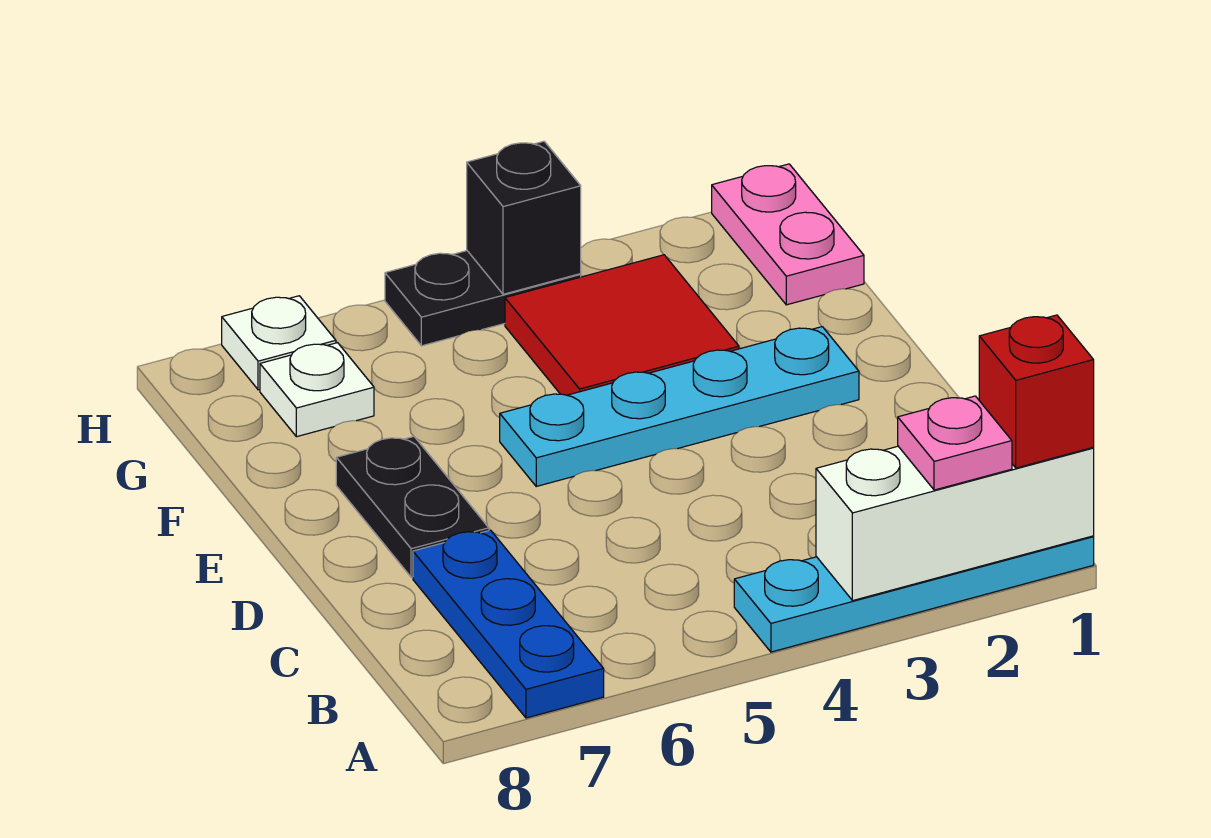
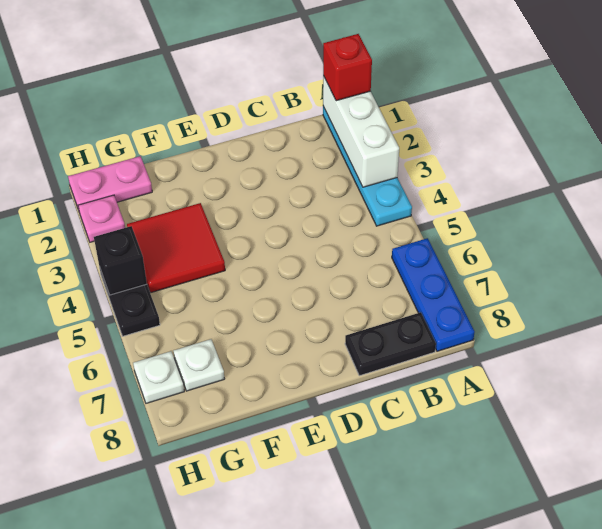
pink plate A2 level 3 -> pink plate H2 level 1
blue plate A7:C7 level 1 -> blue plate A6:A8 level 1
black plate D7:E7 level 1 -> black plate B8:C8 level 1
cyan plate E2:E5 level 1 -> none

